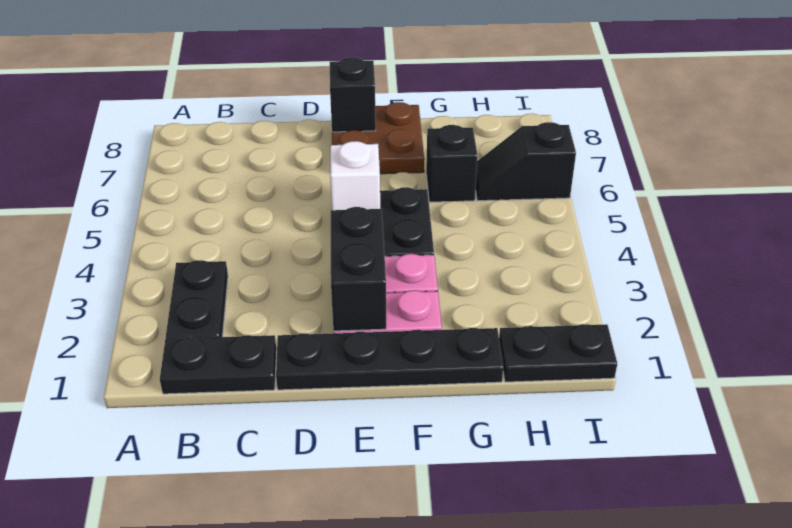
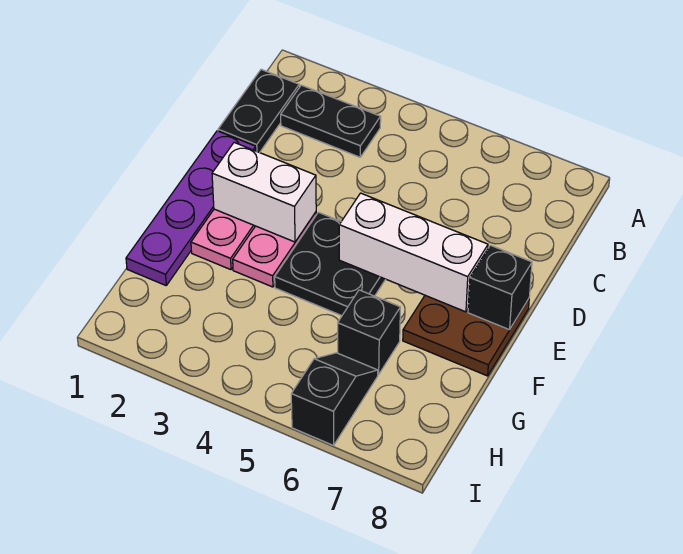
black plate D1:G1 level 1 -> purple plate D1:G1 level 1
black brick E2:E3 level 2 -> white brick E2:E3 level 2
white brick E5 level 2 -> white brick E5:E7 level 2
black plate H1:I1 level 1 -> none

